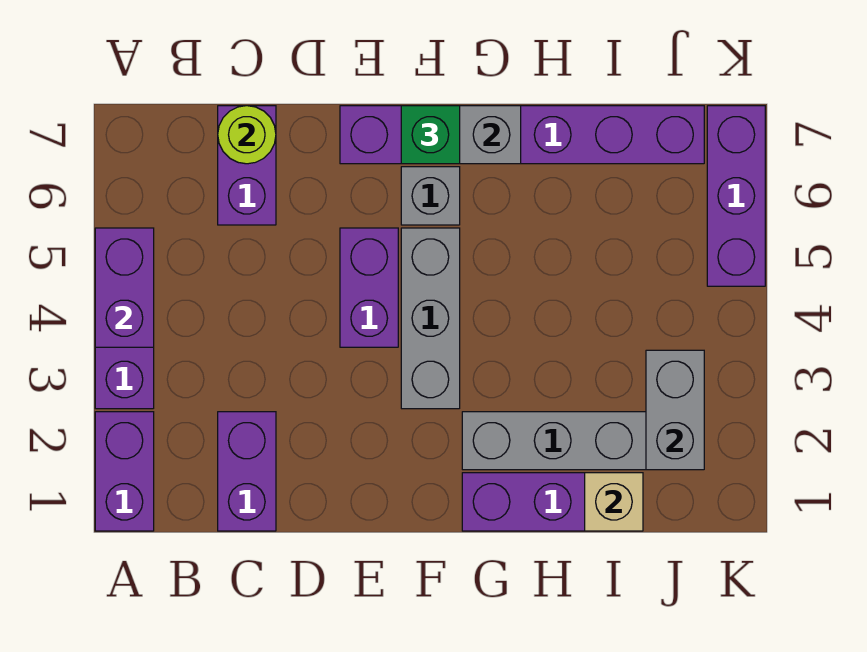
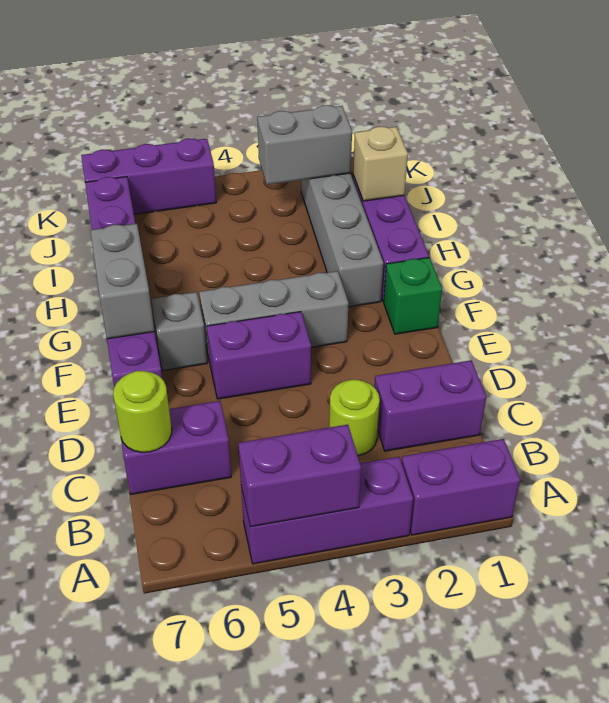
none -> lime round brick C3 level 1
green brick F7 level 3 -> green brick F1 level 1

